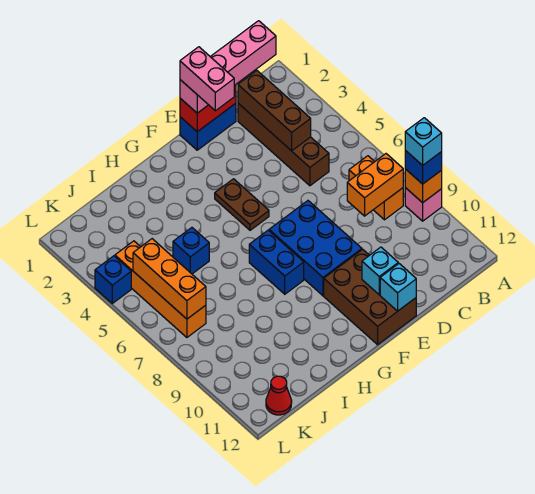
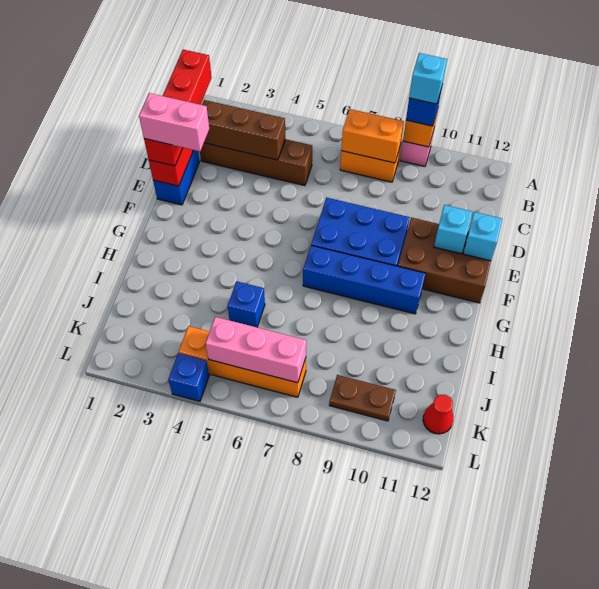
pink brick B1:E1 level 3 -> red brick B1:E1 level 3
orange brick B8:C8 level 2 -> orange brick B7:B8 level 2
brown plate F4:F5 level 1 -> brown plate K9:K10 level 1
blue brick G7:G8 level 1 -> blue brick G7:G10 level 1
orange brick K5:K7 level 2 -> pink brick K5:K7 level 2

